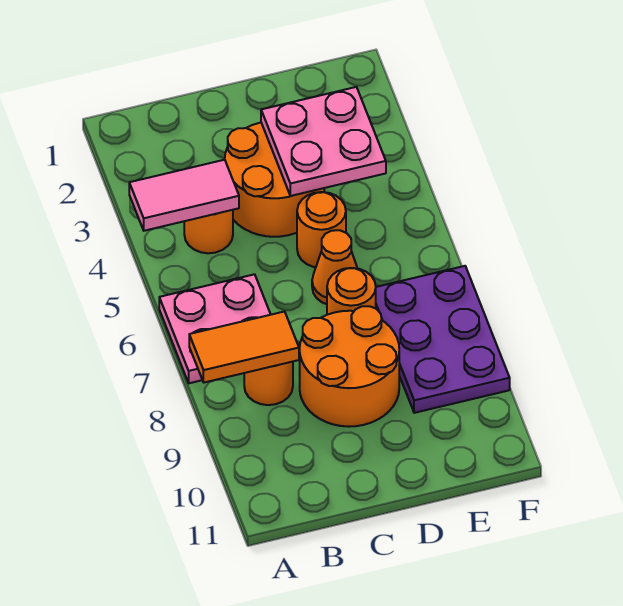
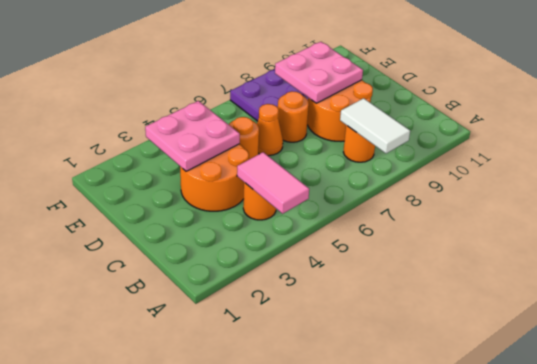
pink plate A6:B7 level 1 -> pink plate D8:E9 level 2
orange tile A8:B8 level 2 -> white tile A8:B8 level 2

